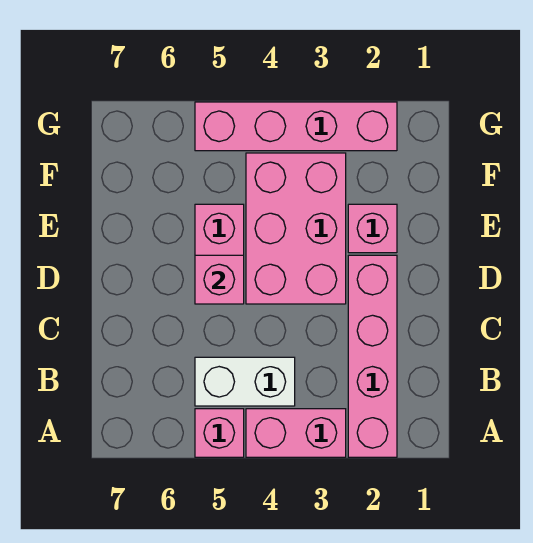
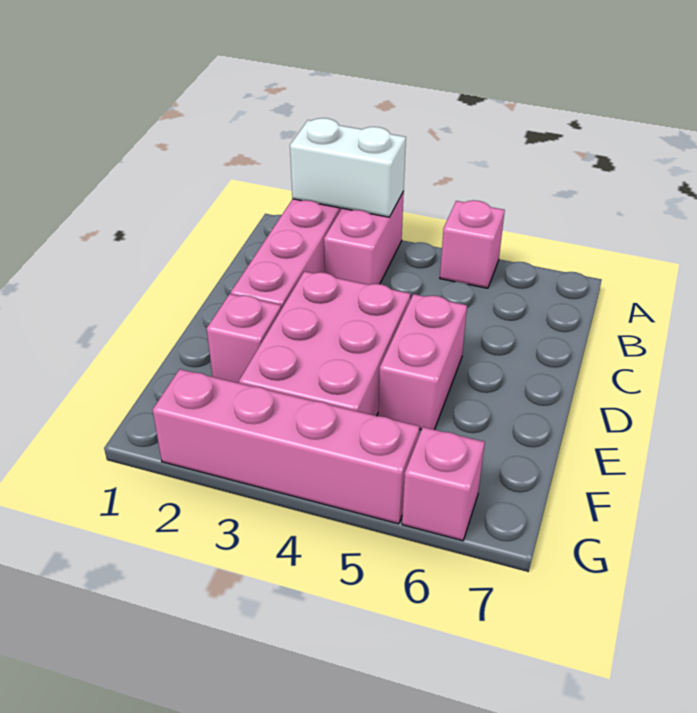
pink brick A3:A4 level 1 -> pink brick A3:B3 level 1
white brick B4:B5 level 1 -> white brick A2:A3 level 2
pink brick D5 level 2 -> pink brick G6 level 1

